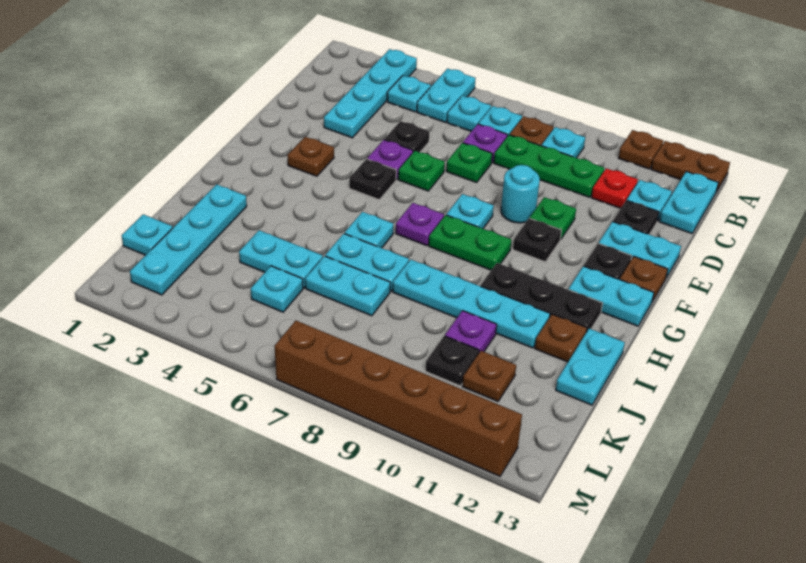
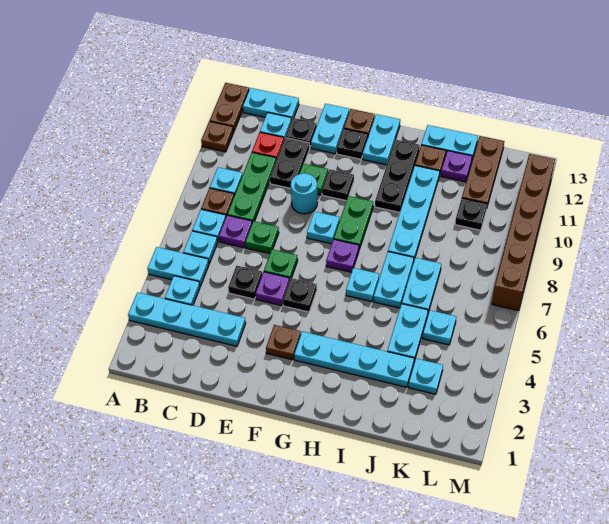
none -> black plate D10:D11 level 1
cyan plate I2:L2 level 1 -> cyan plate G3:J3 level 1
purple plate J10 level 1 -> purple plate J12 level 1
cyan plate K1 level 1 -> cyan plate K3 level 1
brown plate K11 level 1 -> brown plate K11:K13 level 1

